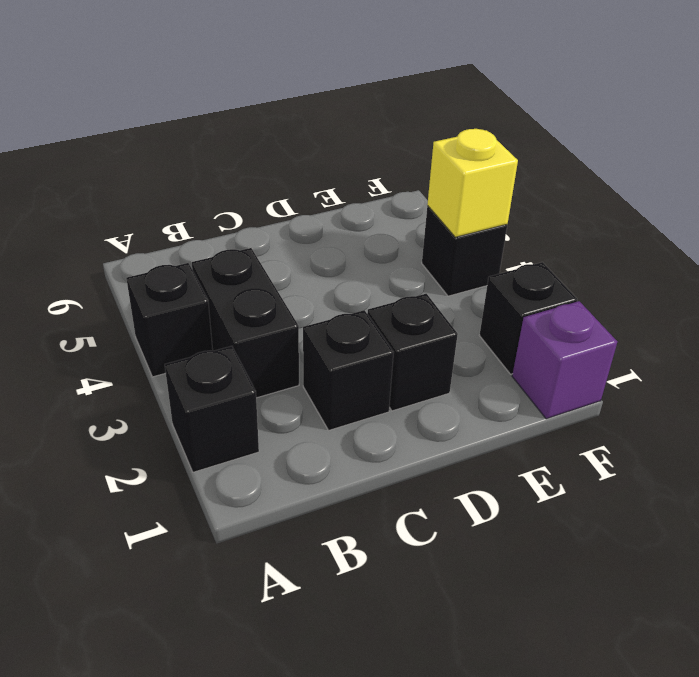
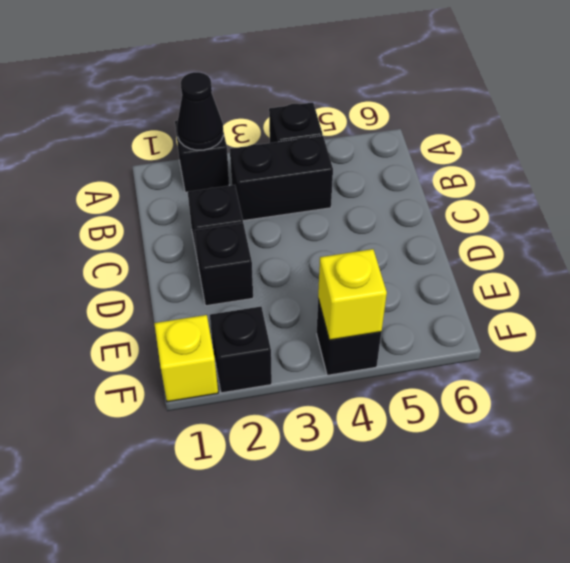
none -> black cone A2 level 2
purple brick F1 level 1 -> yellow brick F1 level 1

